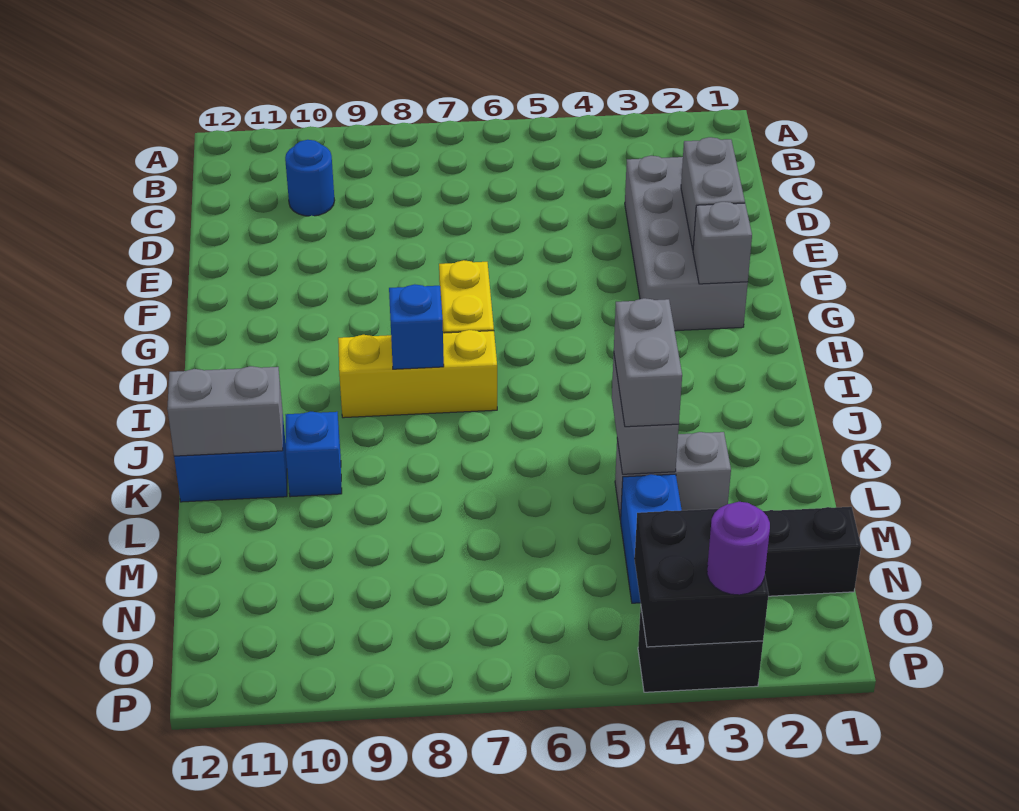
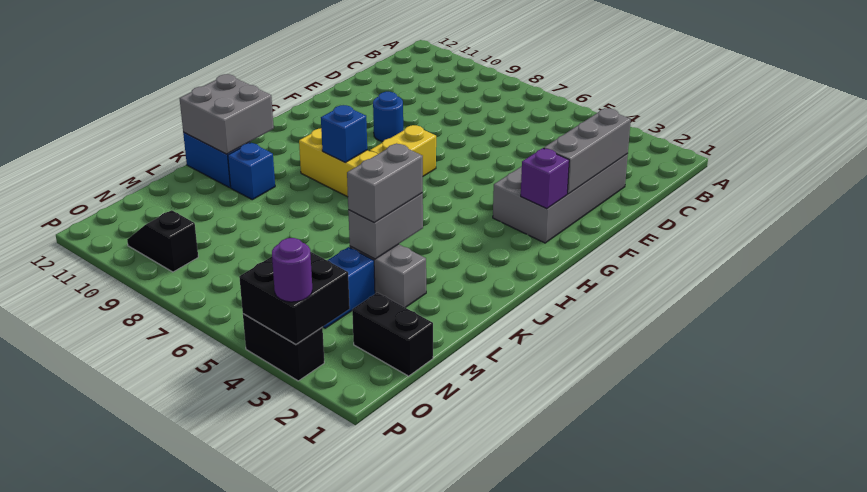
blue round brick C10 level 1 -> blue round brick F9 level 1
grey brick E2:F2 level 2 -> grey brick D2:F2 level 2
grey brick G2 level 2 -> purple brick G2 level 2
grey brick K11:K12 level 2 -> grey brick J11:K12 level 2
none -> black slope O9:O10 level 1 top 9

